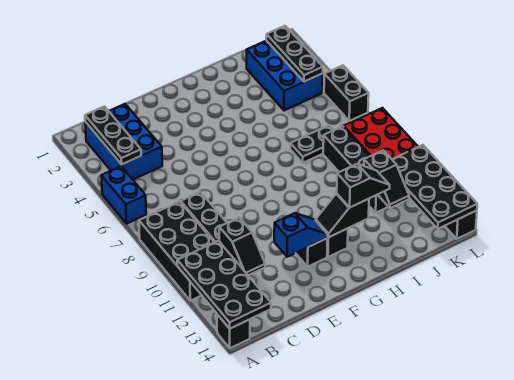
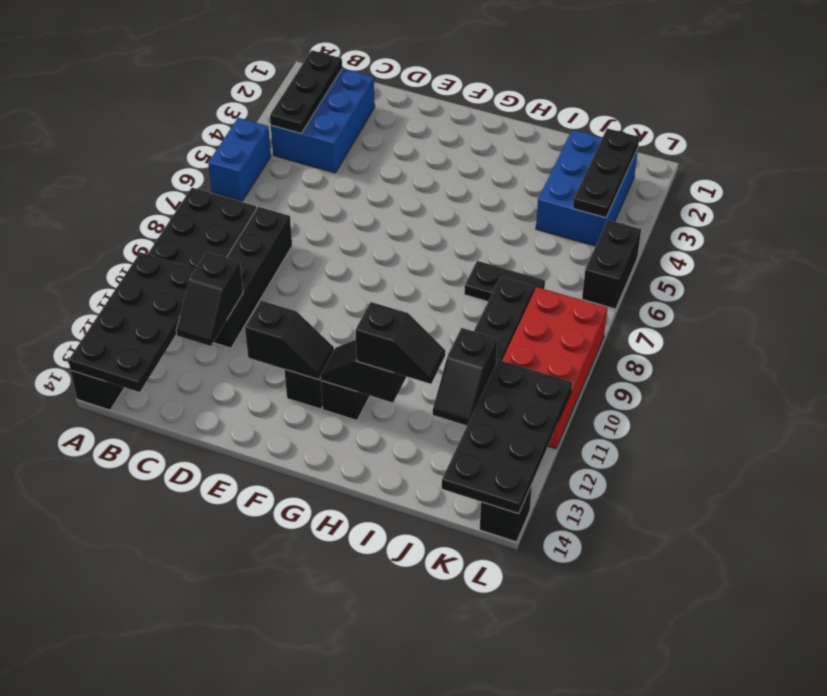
blue slope E12:F12 level 2 top E -> black slope E12:F12 level 2 top E

